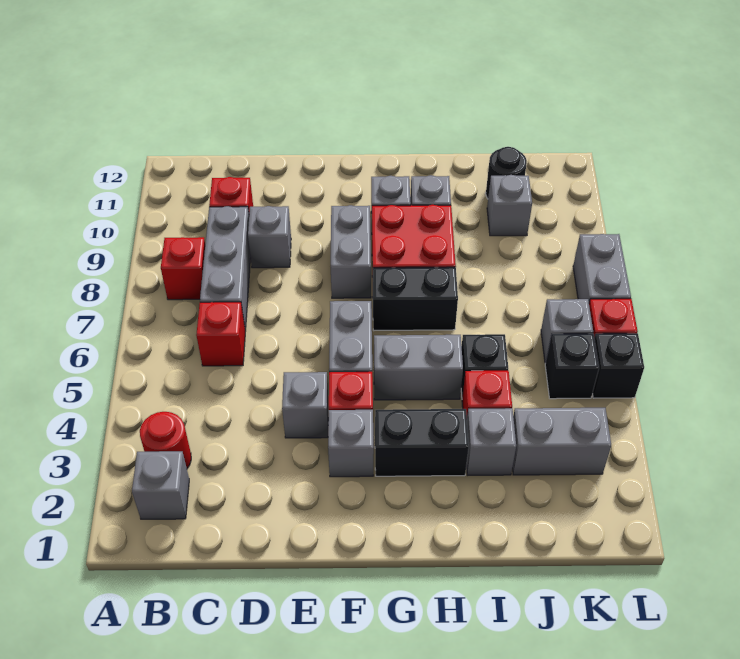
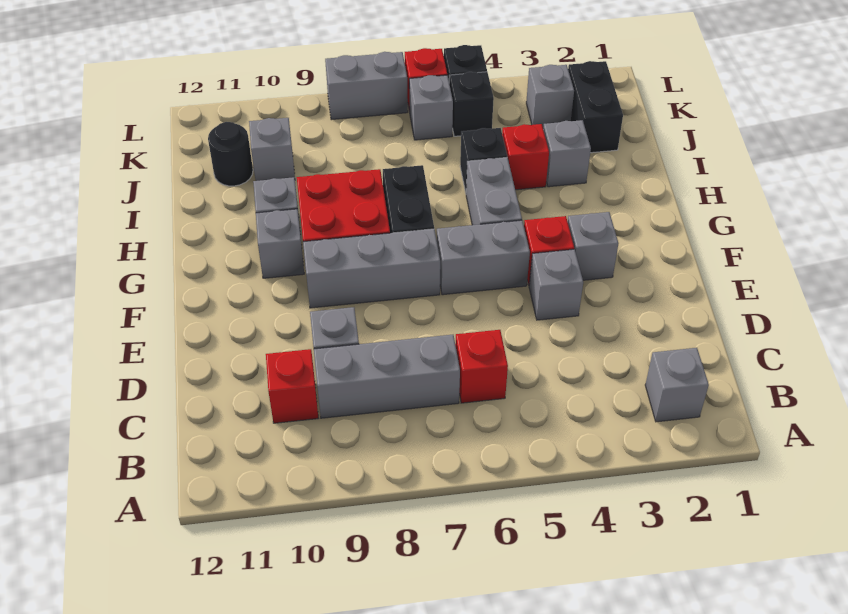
red round brick B3 level 1 -> none
red brick B8 level 1 -> none
grey brick F8:F9 level 1 -> grey brick F7:F9 level 1
black brick G3:H3 level 1 -> black brick J2:K2 level 1
grey brick J3:K3 level 1 -> grey brick K3 level 1

